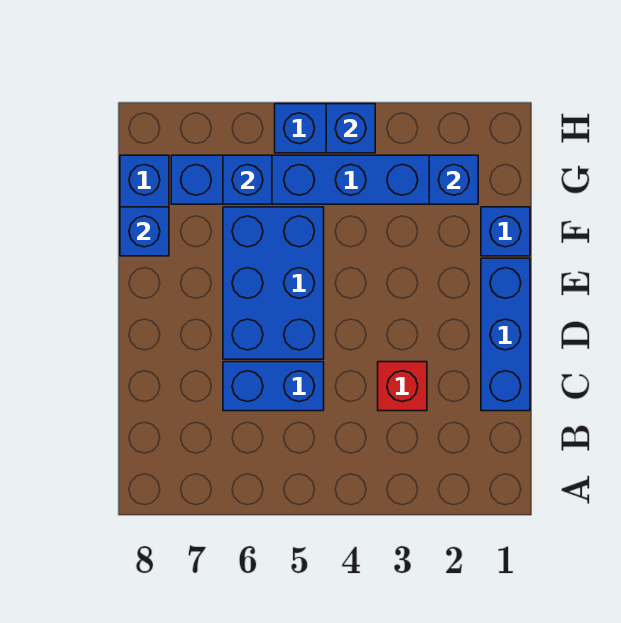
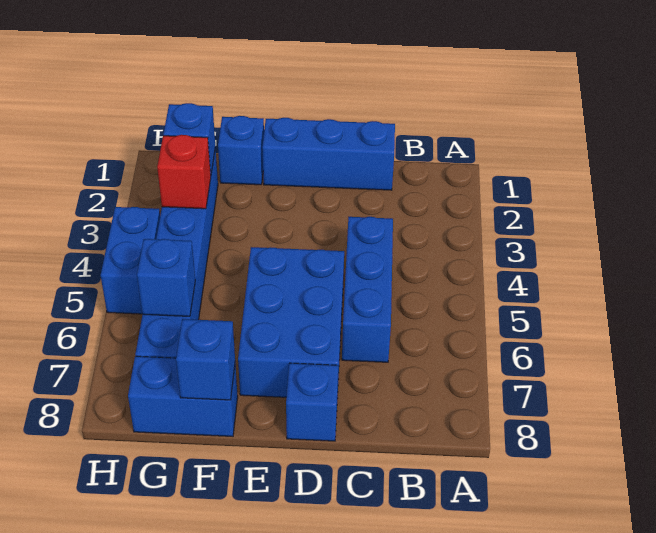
red brick C3 level 1 -> red brick G3 level 2
blue brick C5:C6 level 1 -> blue brick C4:C6 level 1
blue brick D5:F6 level 1 -> blue brick D5:E7 level 1
blue brick H4 level 2 -> blue brick D8 level 1

